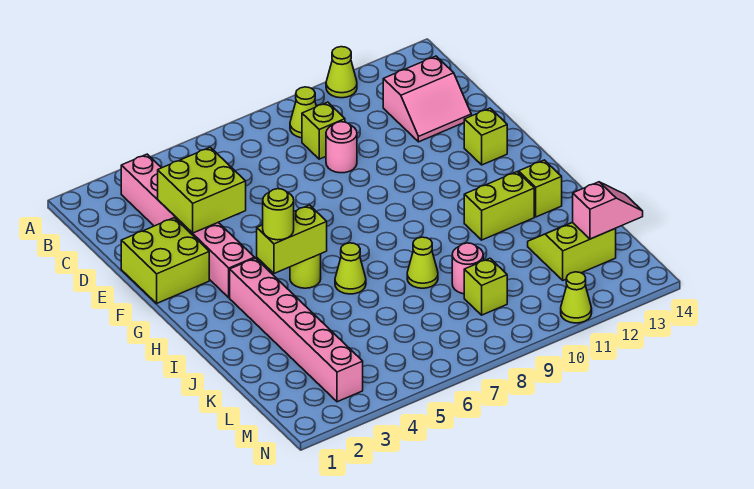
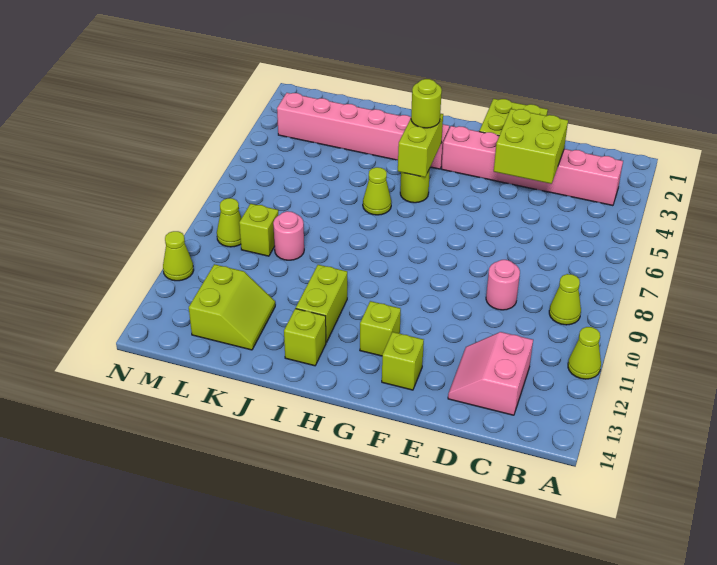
lime brick C9 level 1 -> lime brick G12 level 1
lime cone J8 level 1 -> lime cone M9 level 1
pink slope L13:L14 level 2 top 13 -> none

